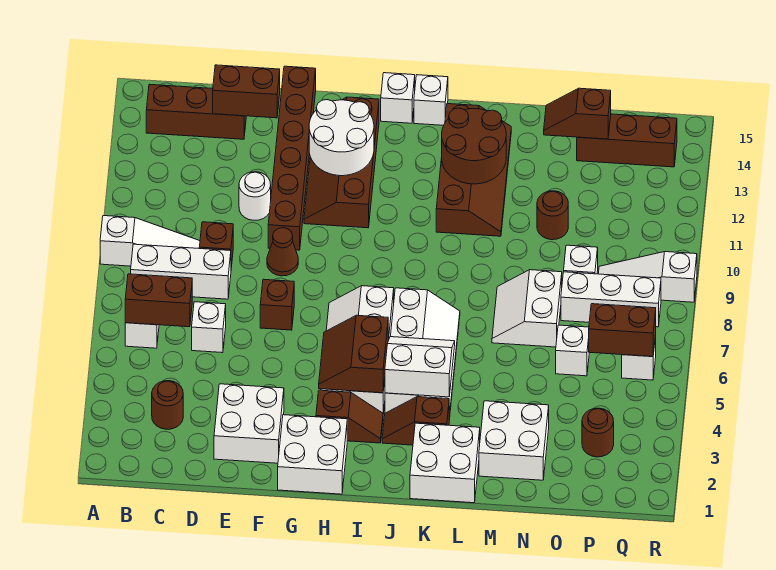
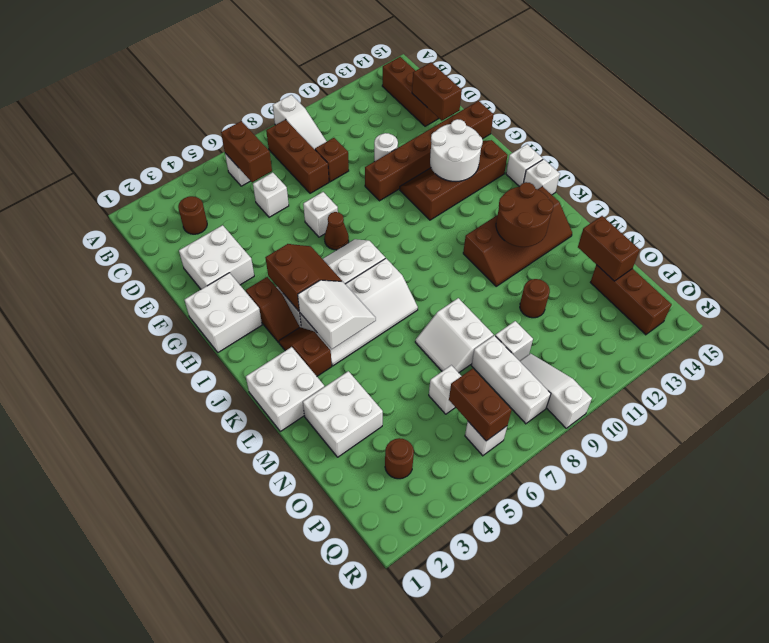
white brick B8:D8 level 1 -> brown brick B8:D8 level 1
brown brick F7 level 1 -> white brick F7 level 1
brown cone F9 level 1 -> brown cone G7 level 1
brown slope H4:I5 level 2 top I -> brown slope H4:I5 level 2 top 4
white slope M7:N8 level 1 top N -> white slope M7:N8 level 1 top 8
brown slope N14:O14 level 2 top O -> brown brick N14:O14 level 2

